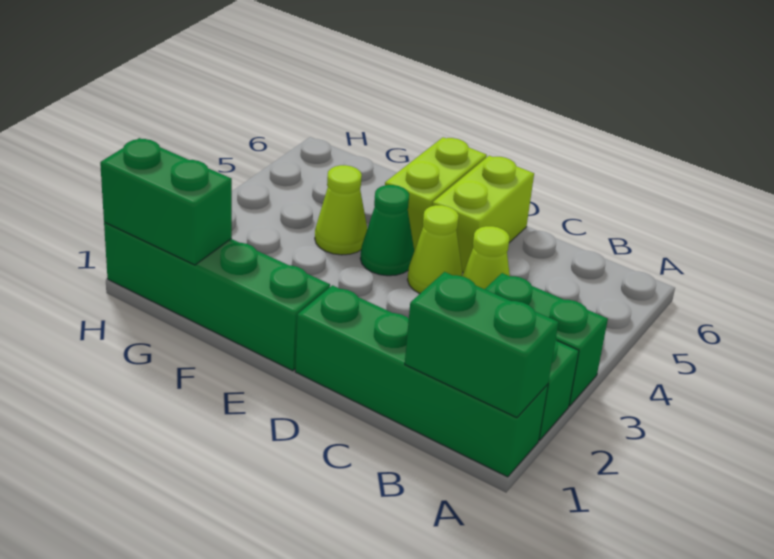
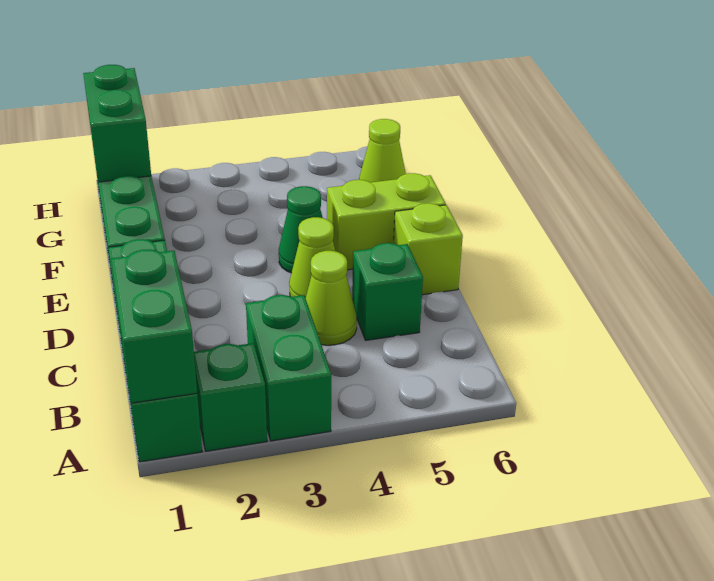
none -> green brick C5 level 1
lime brick D5:D6 level 1 -> lime brick D6 level 1
lime cone F4 level 1 -> lime cone G6 level 1

